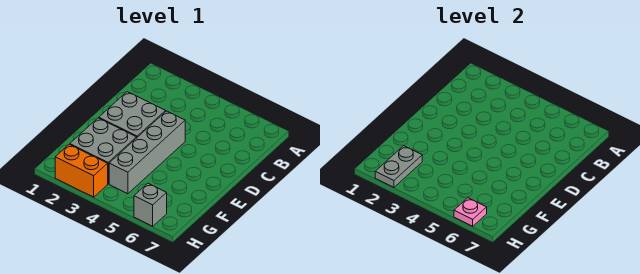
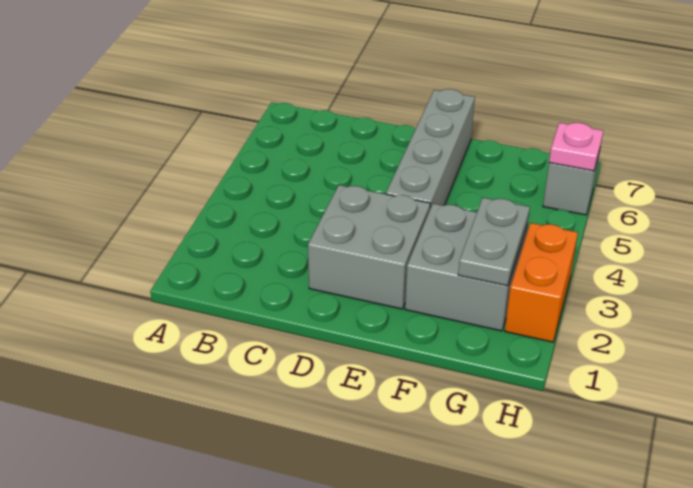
grey brick D4:G4 level 1 -> grey brick E4:E7 level 1
grey plate G2:H2 level 2 -> grey plate G2:G3 level 2

